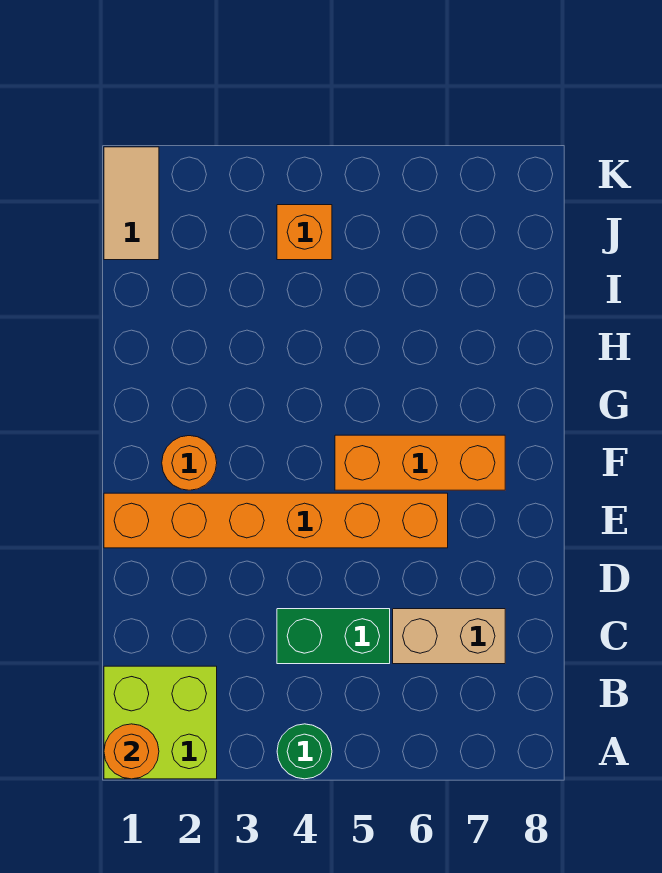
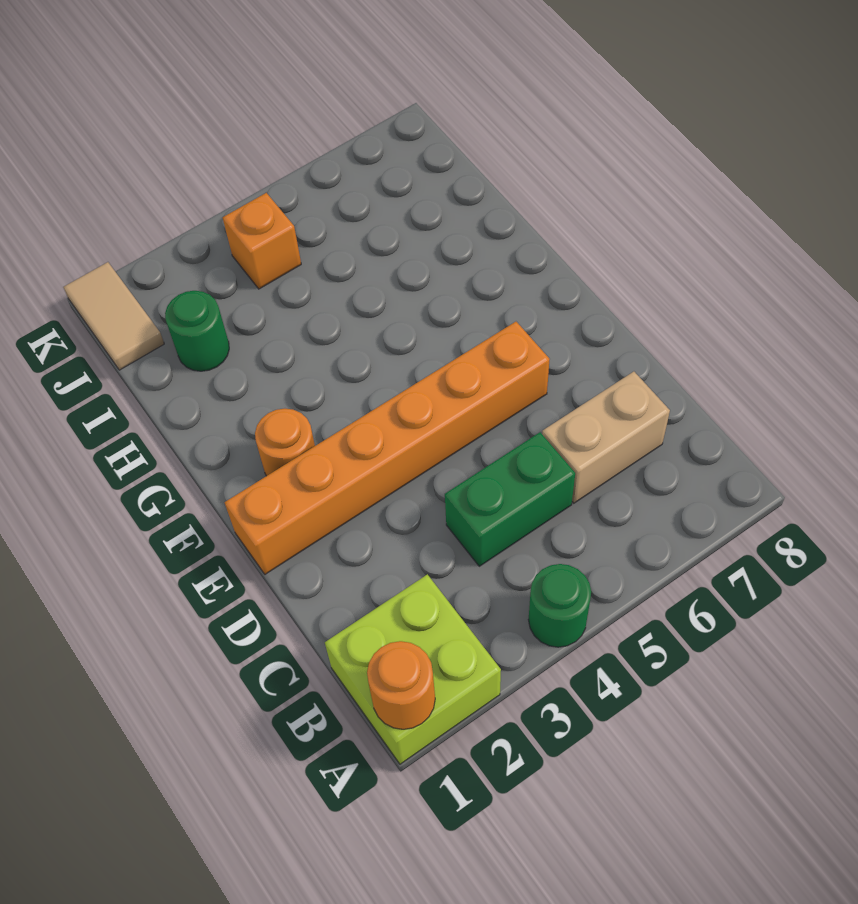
orange brick F5:F7 level 1 -> none
none -> green round brick I2 level 1

